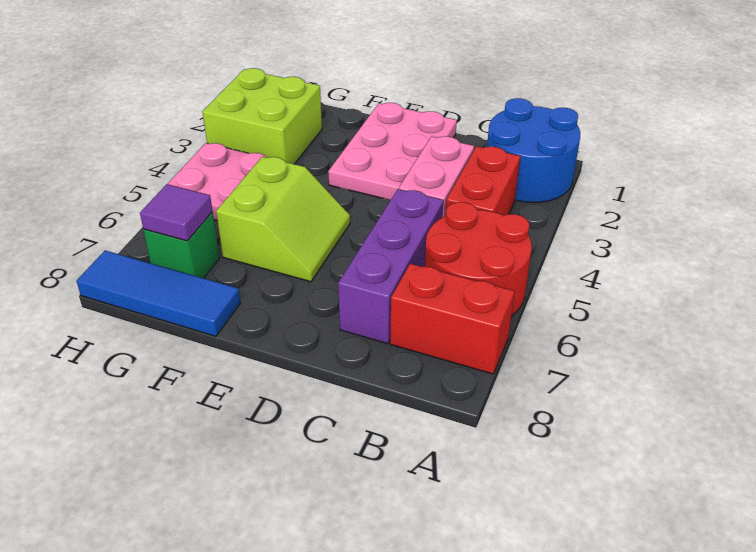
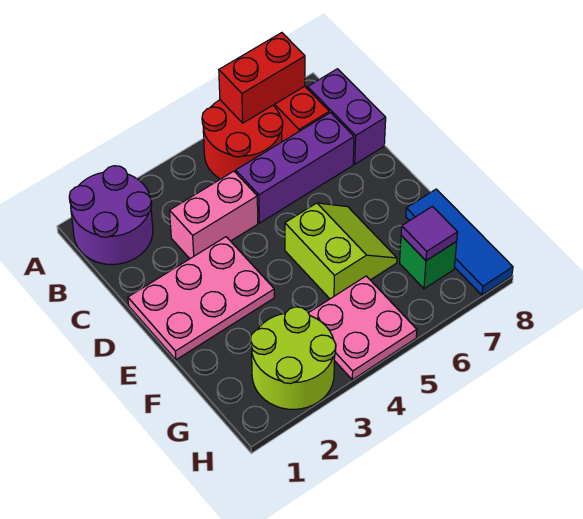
blue round brick A1:B2 level 1 -> purple round brick A1:B2 level 1
red brick B3:B4 level 1 -> red brick A6:A7 level 2
none -> purple brick B8:C8 level 1
lime slope E5:F6 level 1 top F -> lime slope E5:F6 level 1 top 5
lime brick G2:H3 level 1 -> lime round brick G2:H3 level 1

